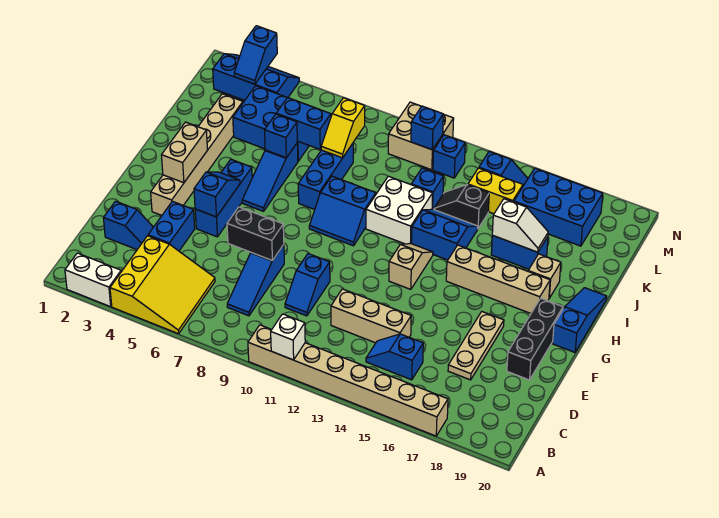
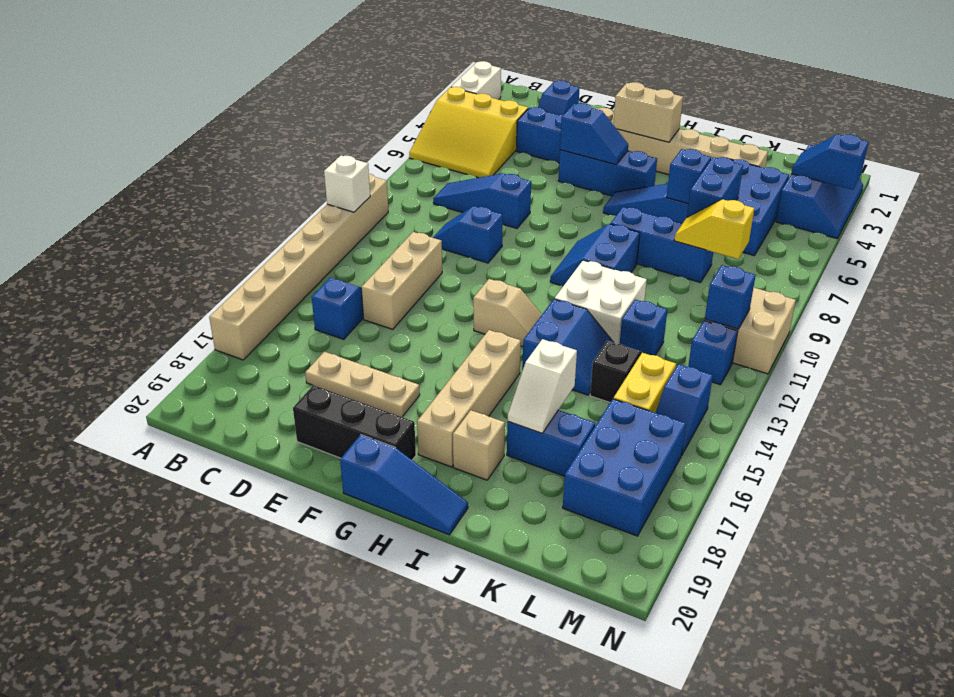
black brick E7:E8 level 2 -> none
blue brick J16:J17 level 1 -> blue brick J17:K17 level 1

